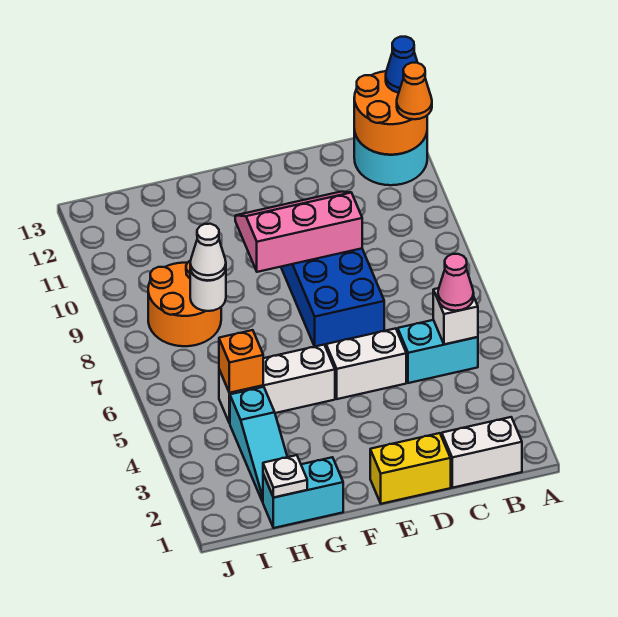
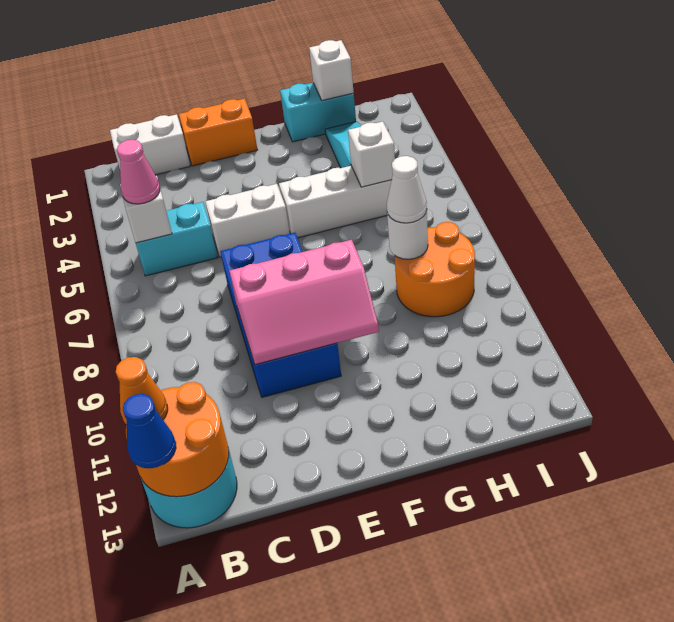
yellow brick D1:E1 level 1 -> orange brick D1:E1 level 1
white plate H1 level 2 -> white brick H1 level 2
orange brick H5 level 2 -> white brick H5 level 2

